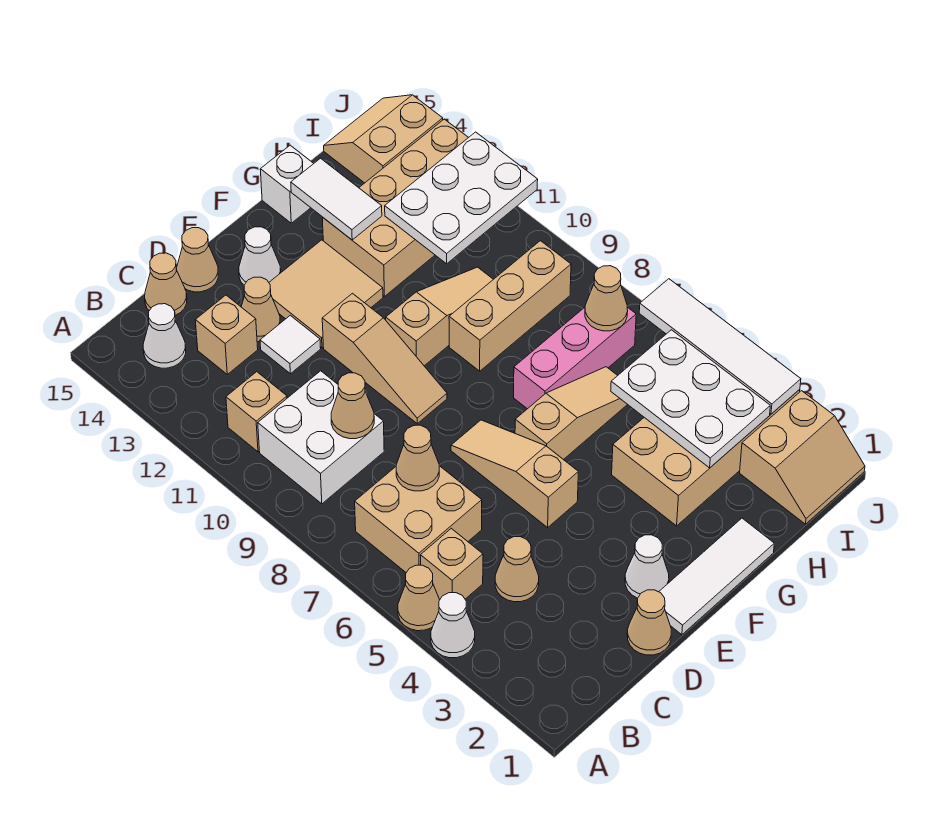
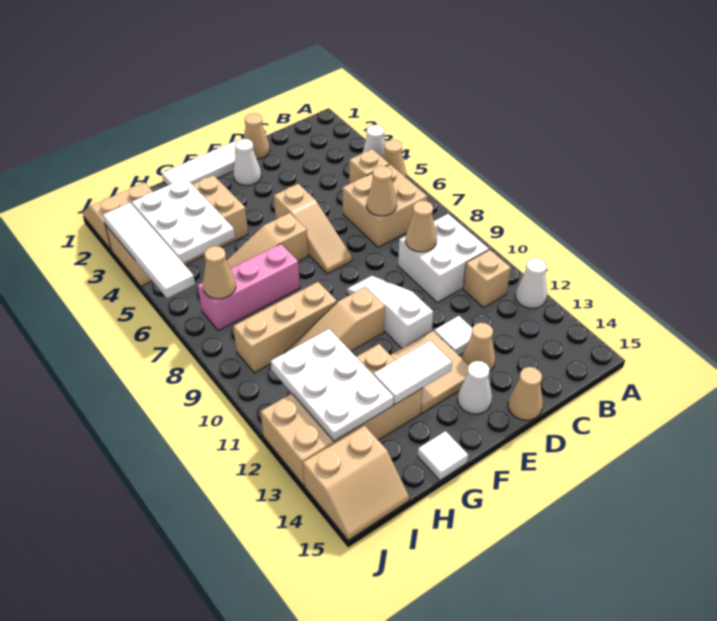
white cone B14 level 1 -> white cone A12 level 1
tan cone C4 level 1 -> none
tan brick C13 level 1 -> none
tan cone C15 level 1 -> none
tan slope E9:E11 level 1 top 11 -> white slope E9:E11 level 1 top 11
white tile G13:G14 level 2 -> white tile F13:G13 level 2
white brick G15 level 1 -> white tile G15 level 1
white plate H11:J12 level 2 -> white plate H11:I13 level 2

